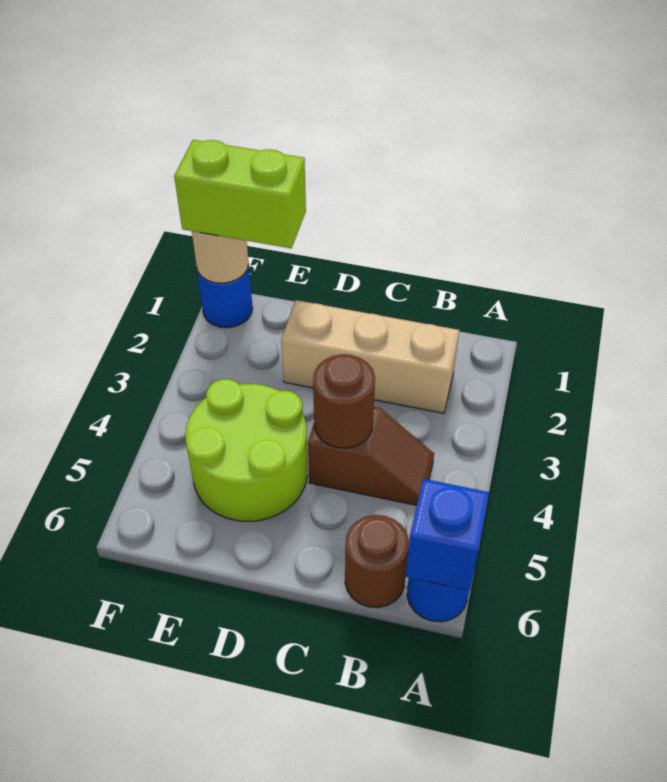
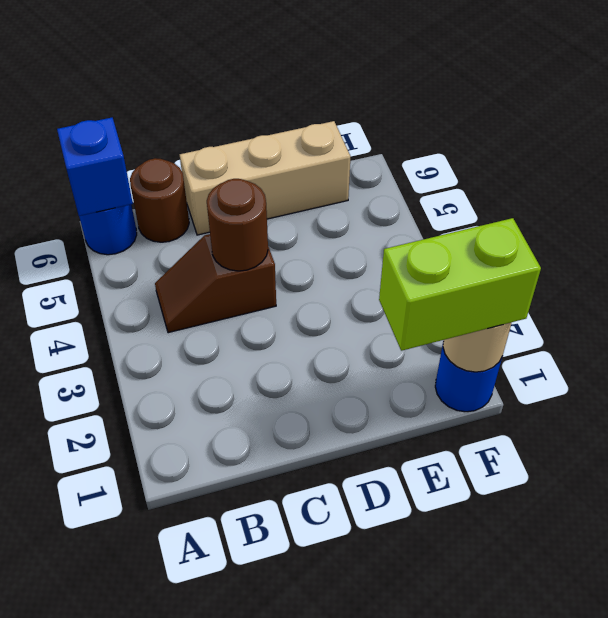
tan brick B2:D2 level 1 -> tan brick C6:E6 level 1
lime round brick D4:E5 level 1 -> none

